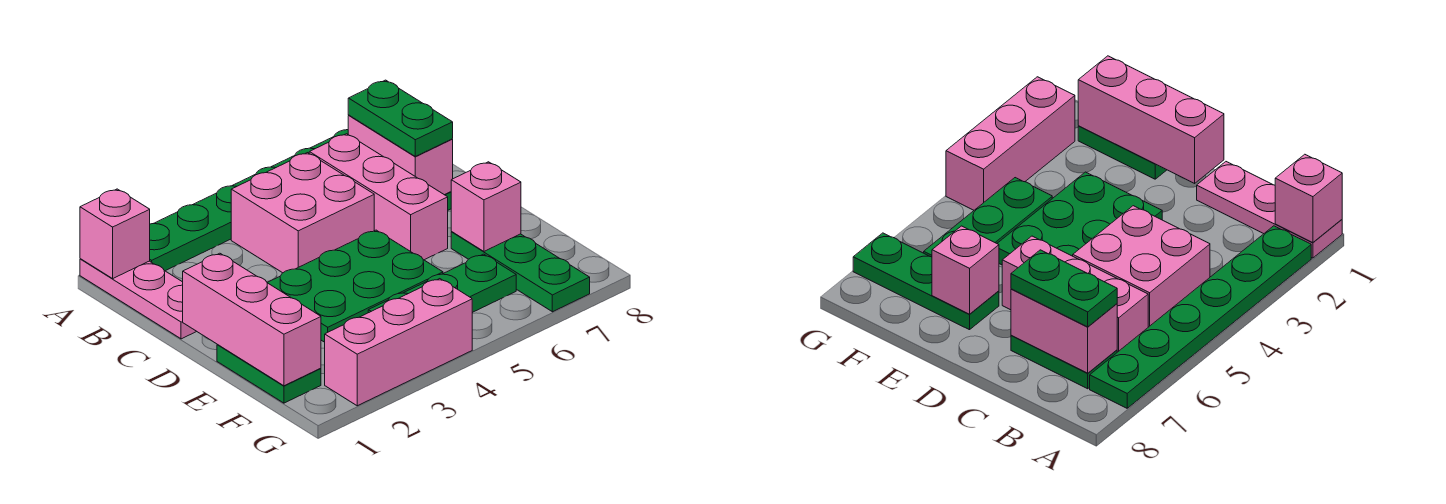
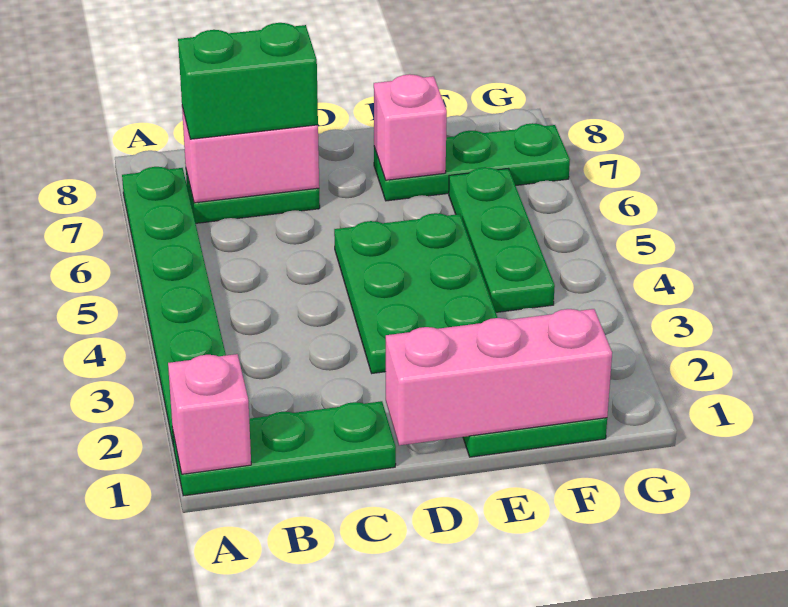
pink plate A1:C1 level 1 -> green plate A1:C1 level 1
pink brick B4:C5 level 1 -> none
pink brick B6:D6 level 1 -> none
green plate B7:C7 level 3 -> green brick B7:C7 level 3
pink brick G2:G4 level 1 -> none

